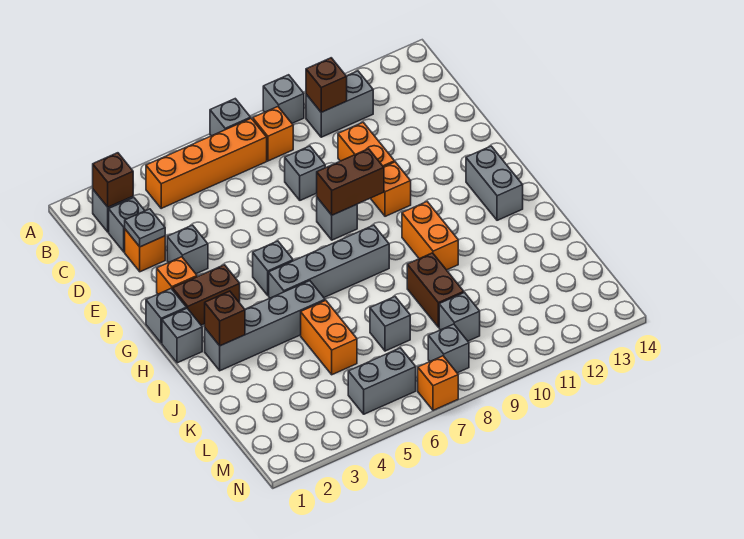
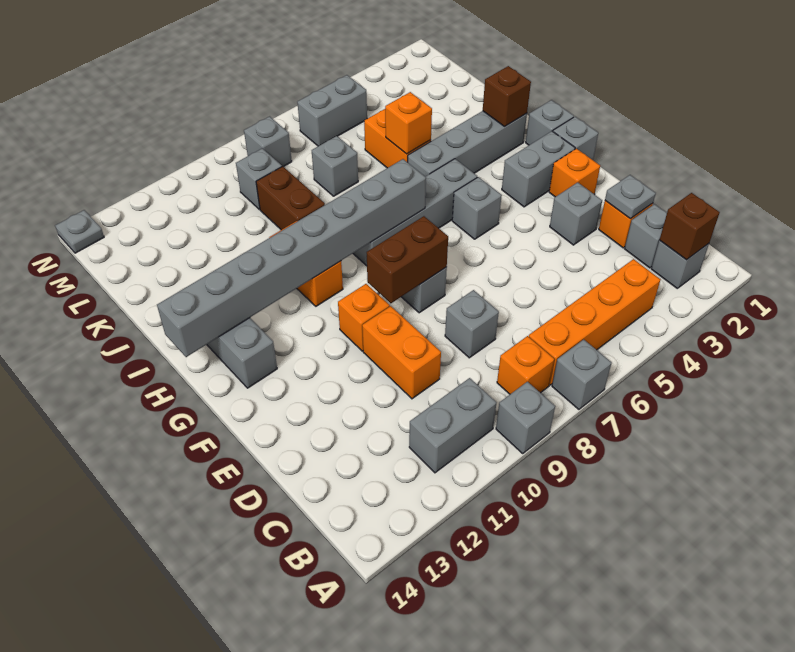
brown brick B10 level 2 -> none
brown brick G2:G3 level 1 -> grey brick G2:G3 level 1
none -> grey brick H7:H14 level 2
orange brick N7 level 1 -> orange brick J5 level 2
none -> grey plate N14 level 1

